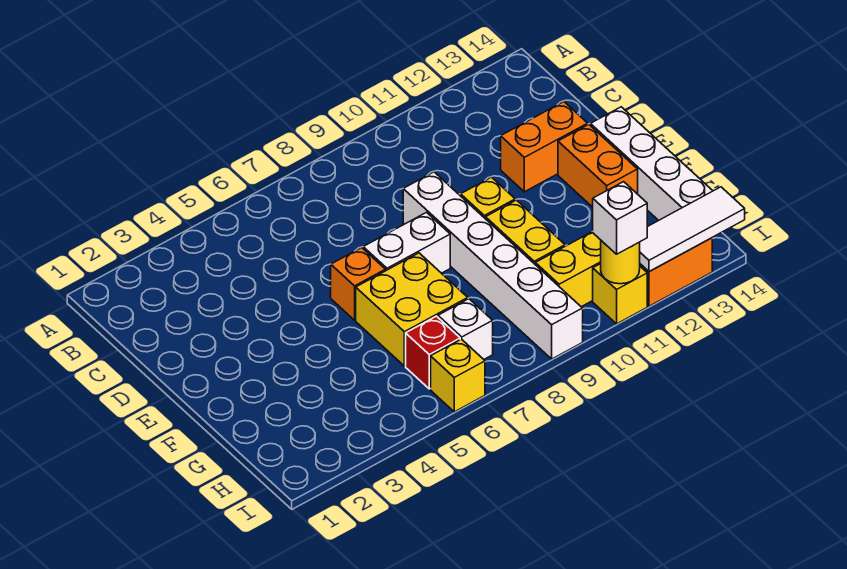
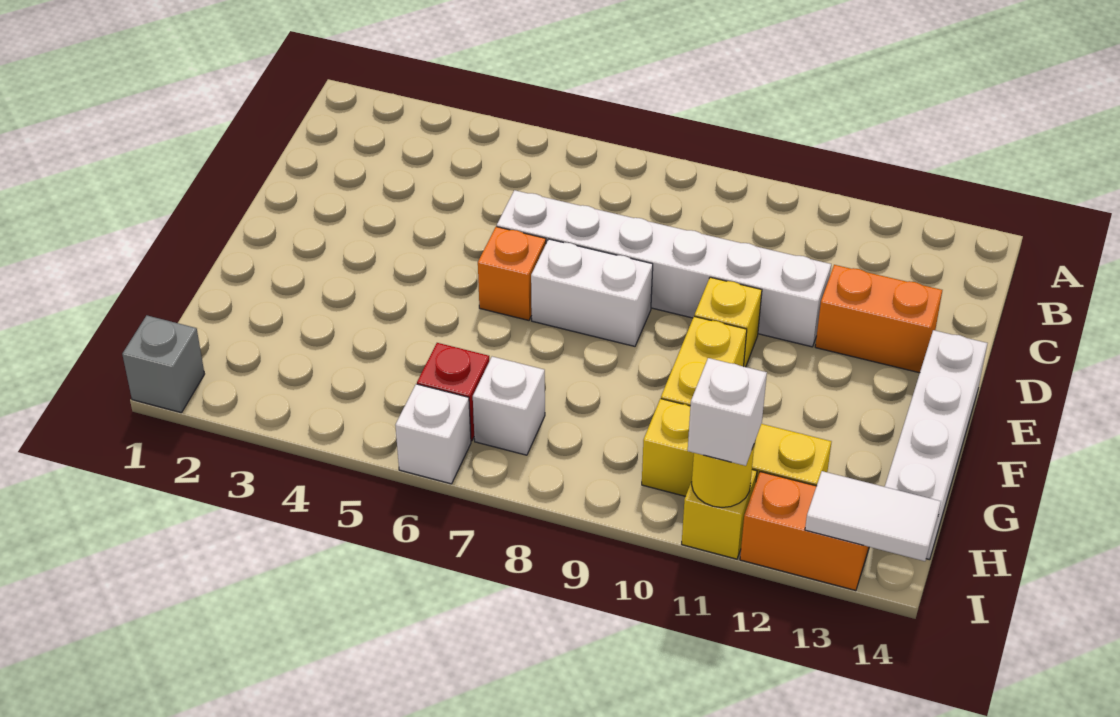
white brick D9:I9 level 1 -> white brick D6:D11 level 1
orange brick E13:F13 level 1 -> none
yellow brick F6:G7 level 1 -> none
none -> grey brick I1 level 1
yellow brick I6 level 1 -> white brick I6 level 1
white tile I12:I14 level 2 -> white tile I13:I14 level 2

